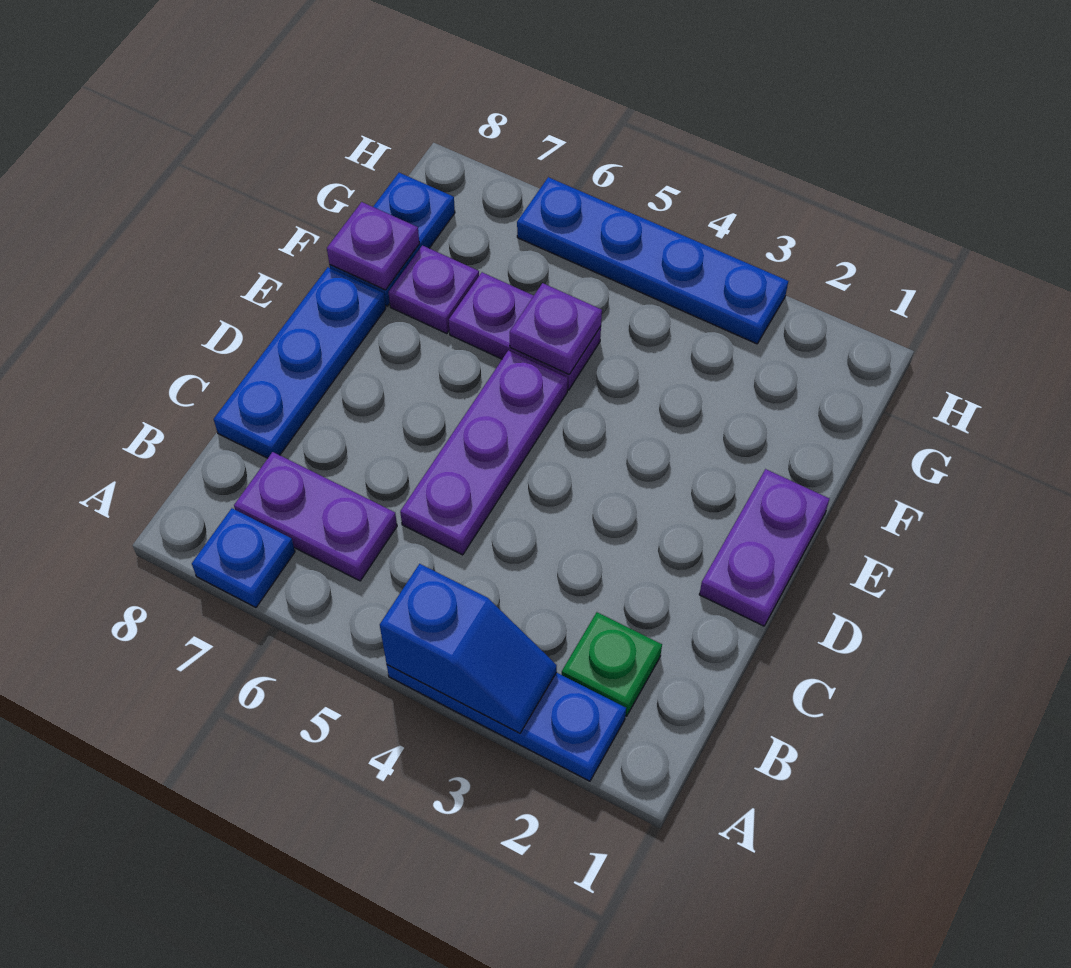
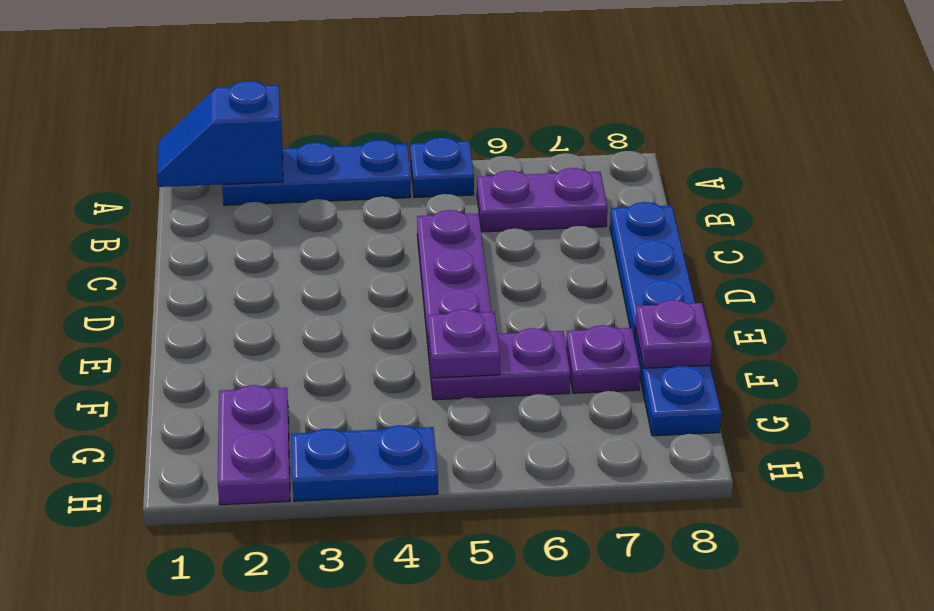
blue slope A3:A4 level 2 top 4 -> blue slope A1:A2 level 2 top 2
blue plate A7 level 1 -> blue plate A5 level 1
green plate B2 level 1 -> none
purple plate D1:E1 level 1 -> purple plate G2:H2 level 1
blue plate H3:H6 level 1 -> blue plate H3:H4 level 1

